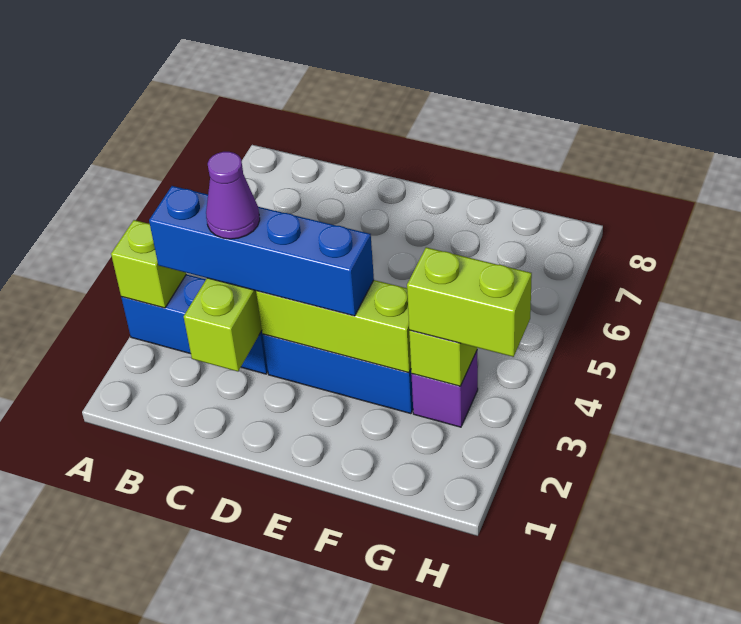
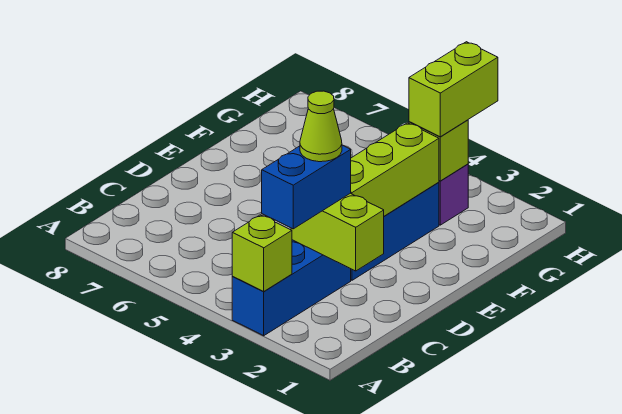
blue brick B3:E3 level 3 -> blue brick B3:C3 level 3
purple cone C3 level 4 -> lime cone C3 level 4

